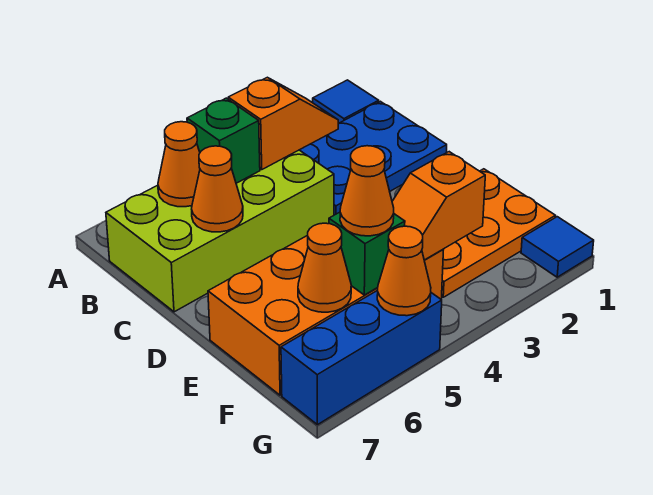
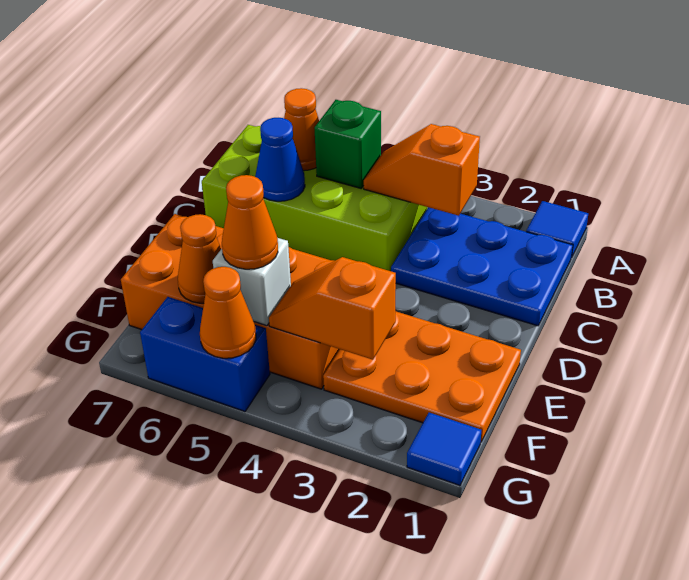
orange slope B3:B4 level 2 top 4 -> orange slope B3:B4 level 2 top 3
orange cone C6 level 2 -> blue cone C6 level 2
green brick F5 level 2 -> white brick F5 level 2
blue brick G5:G7 level 1 -> blue brick G5:G6 level 1

